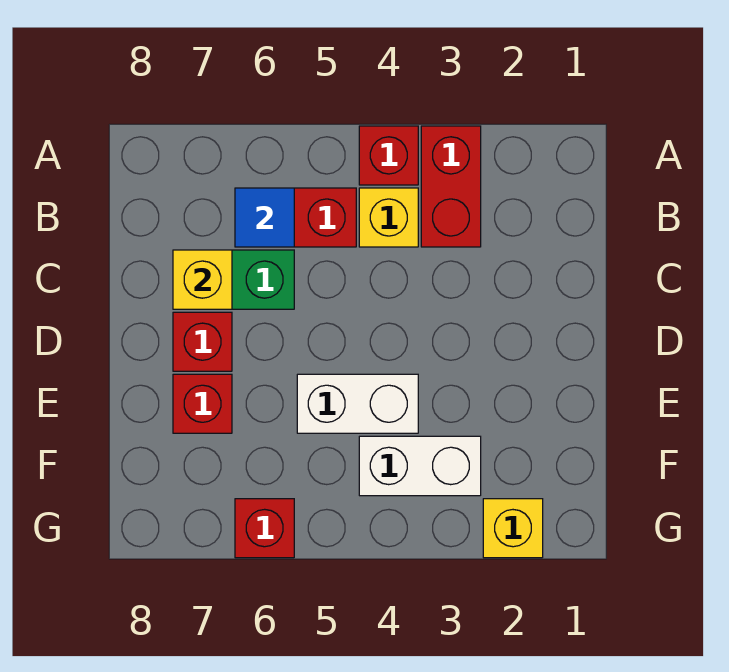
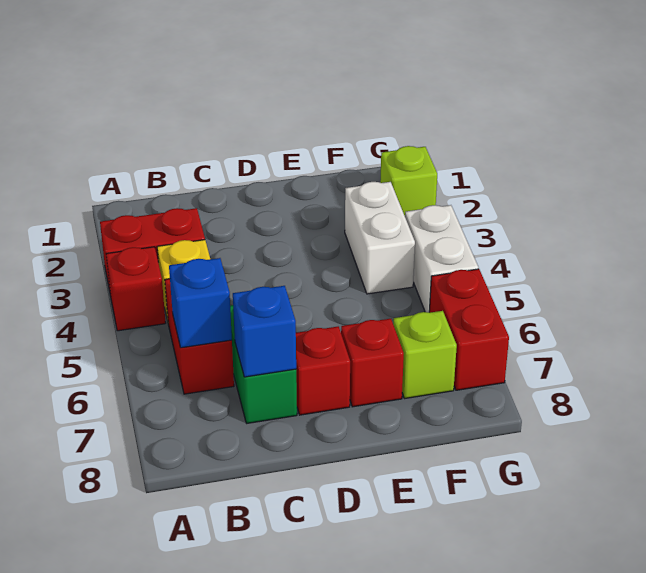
blue tile B6 level 2 -> blue brick B6 level 2
yellow brick C7 level 2 -> blue brick C7 level 2
white brick E4:E5 level 1 -> white brick G4:G5 level 1
none -> lime brick F7 level 1
yellow brick G2 level 1 -> lime brick G2 level 1
red brick G6 level 1 -> red brick G6:G7 level 1

